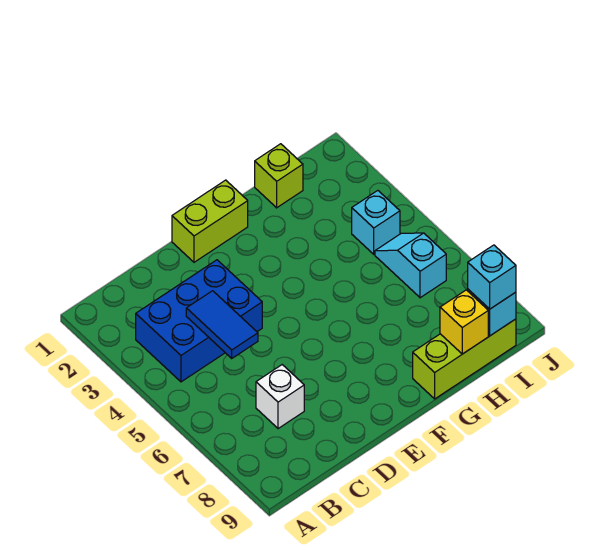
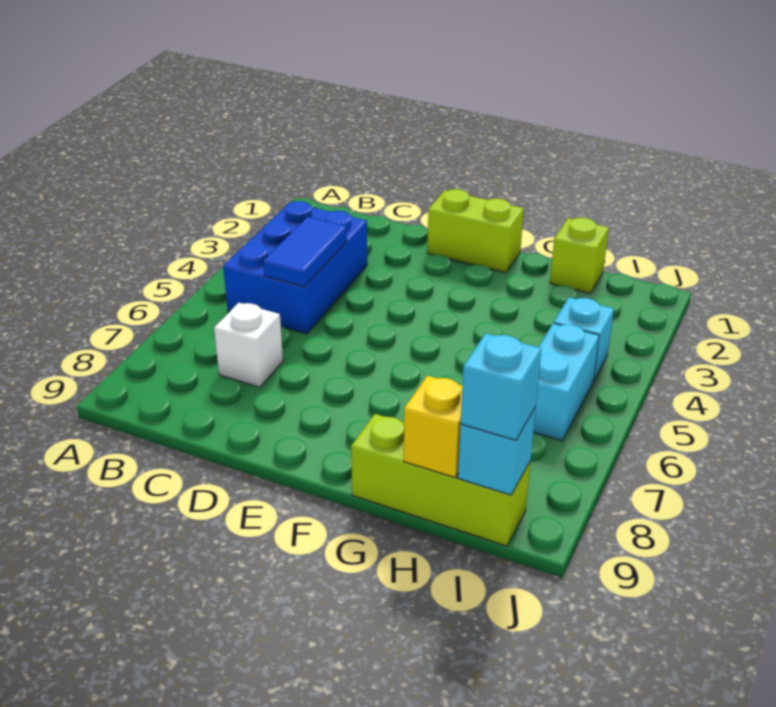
blue brick B3:D4 level 1 -> blue brick B3:C5 level 1
cyan slope I5:I6 level 1 top 6 -> cyan brick I5:I6 level 1

